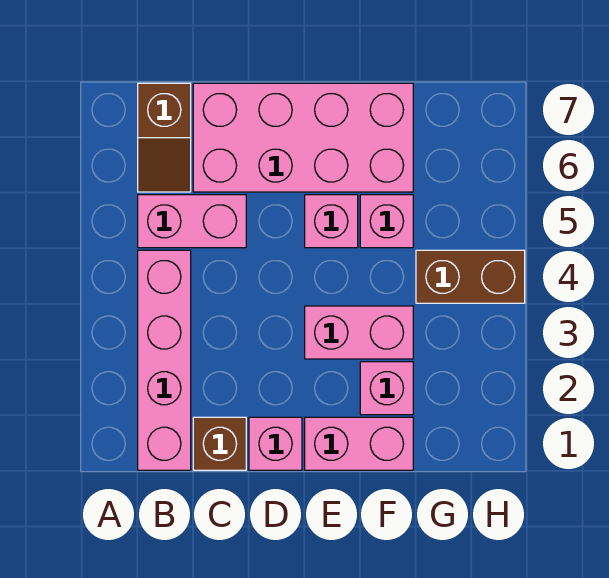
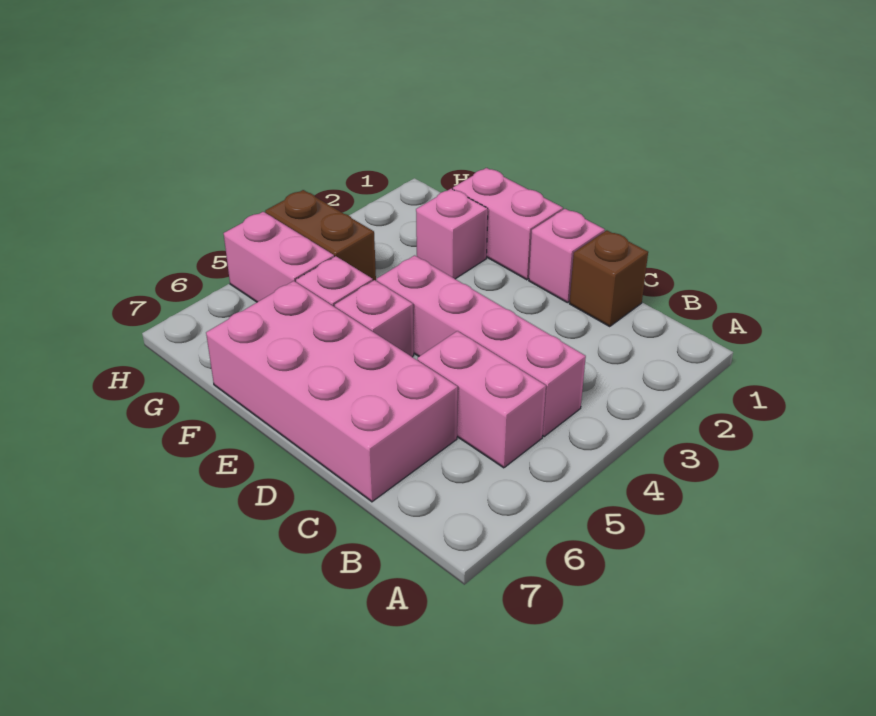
pink brick B1:B4 level 1 -> pink brick B4:E4 level 1
brown slope B6:B7 level 1 top 7 -> none
pink brick E3:F3 level 1 -> pink brick G5:H5 level 1

